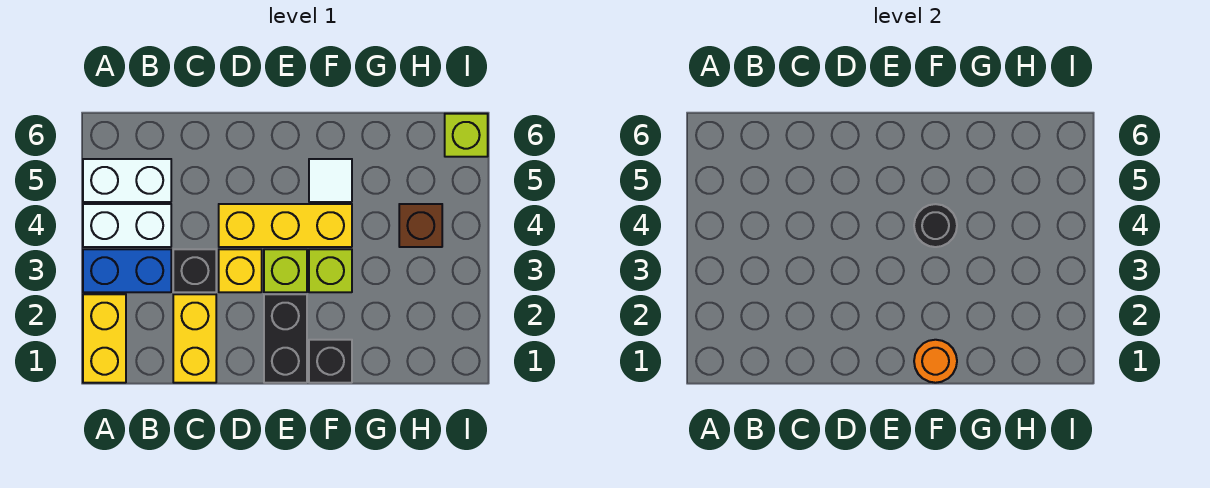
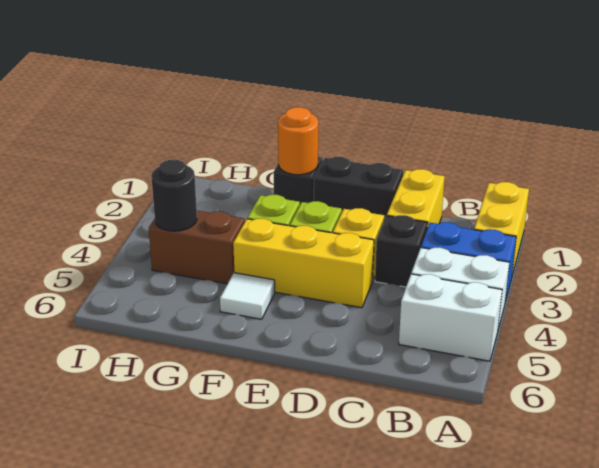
black brick E1:E2 level 1 -> black brick D1:E1 level 1
black round brick F4 level 2 -> black round brick H4 level 2
brown brick H4 level 1 -> brown brick G4:H4 level 1
lime brick I6 level 1 -> none

